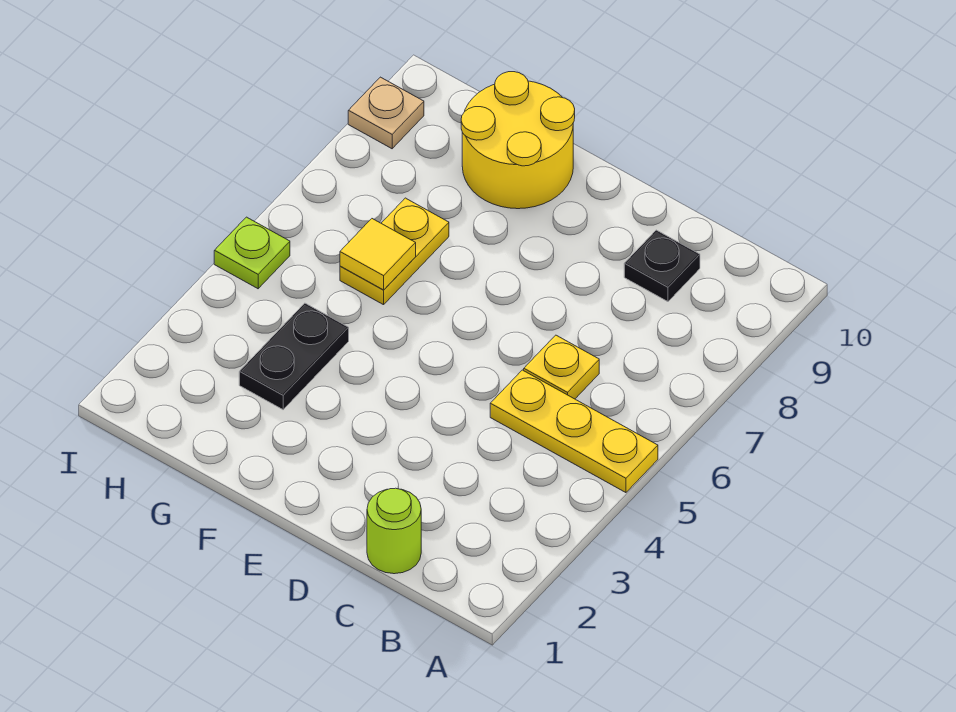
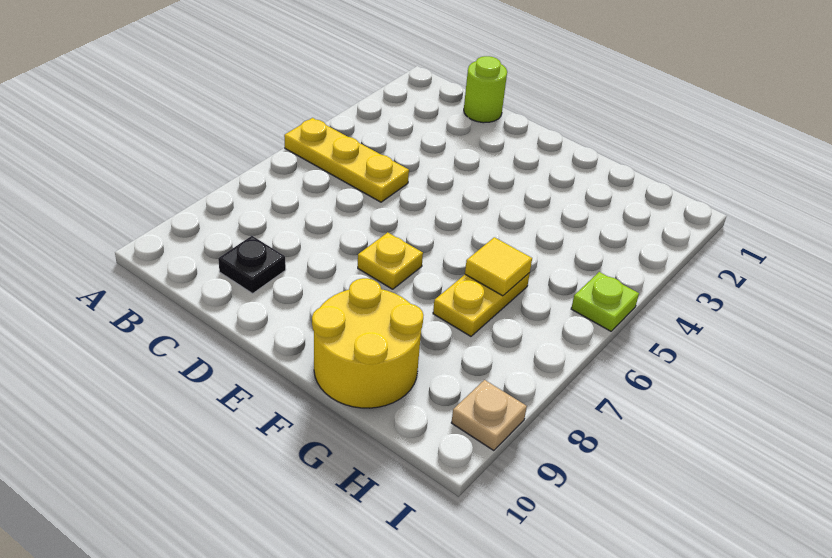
yellow plate C6 level 1 -> yellow plate E7 level 1
black plate G3:G4 level 1 -> none

